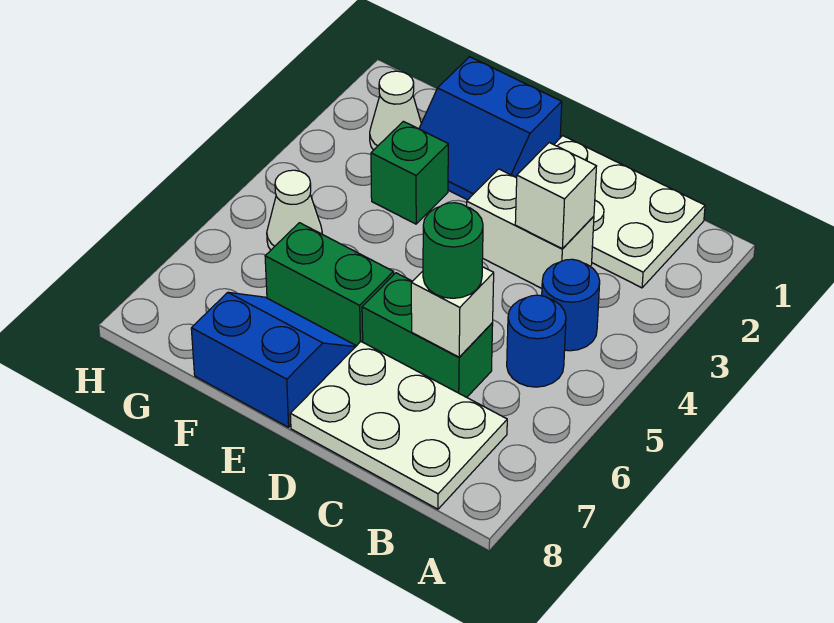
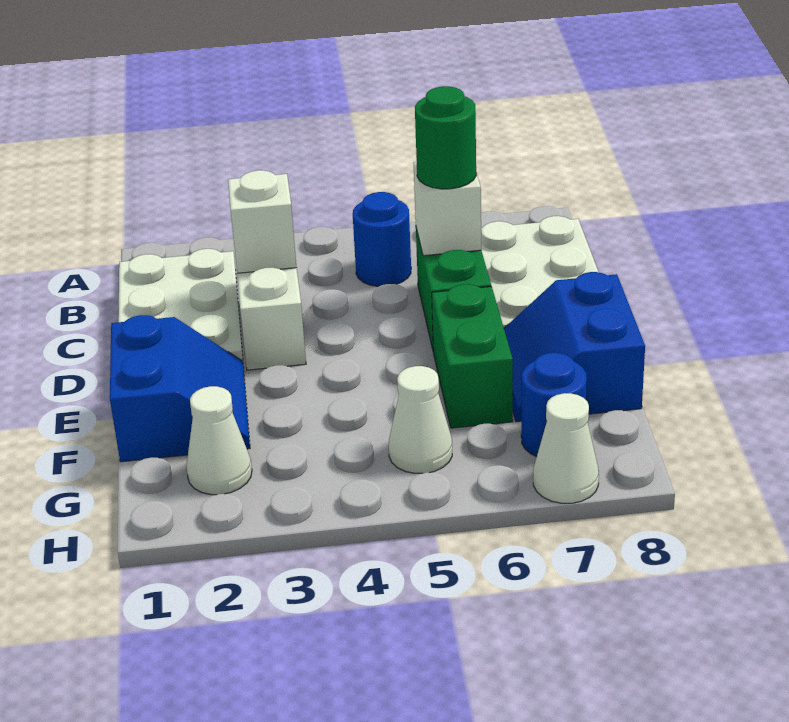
blue round brick B4 level 1 -> blue round brick G7 level 1
green brick F3 level 1 -> none
none -> white cone H7 level 1

